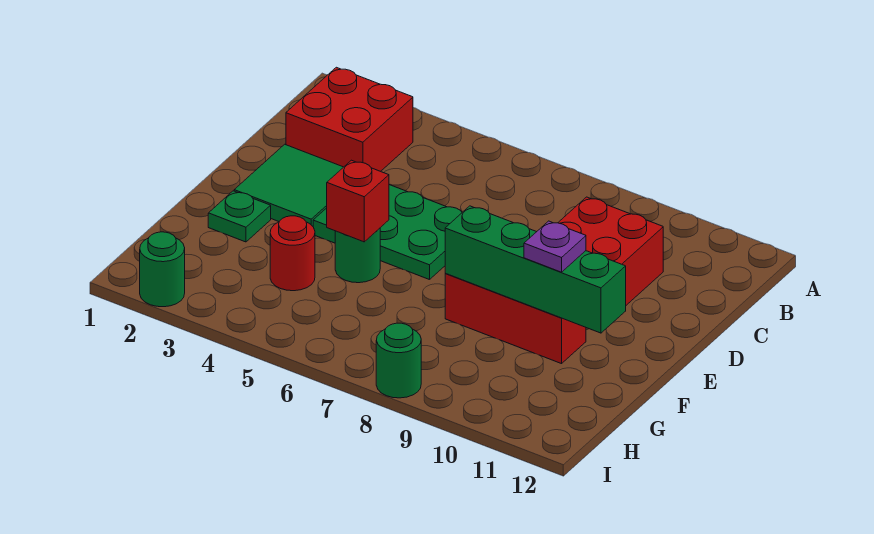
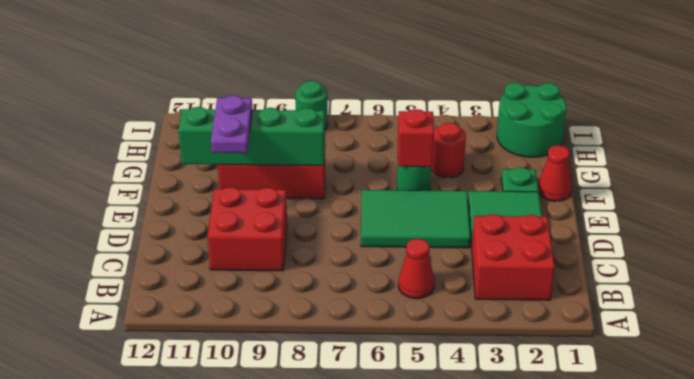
none -> red cone B5 level 1
green plate D4:E6 level 1 -> green tile D4:E6 level 1
none -> red cone F1 level 1
purple plate F10 level 3 -> purple plate E10:F10 level 3
green round brick I2 level 1 -> green round brick H1:I2 level 1

